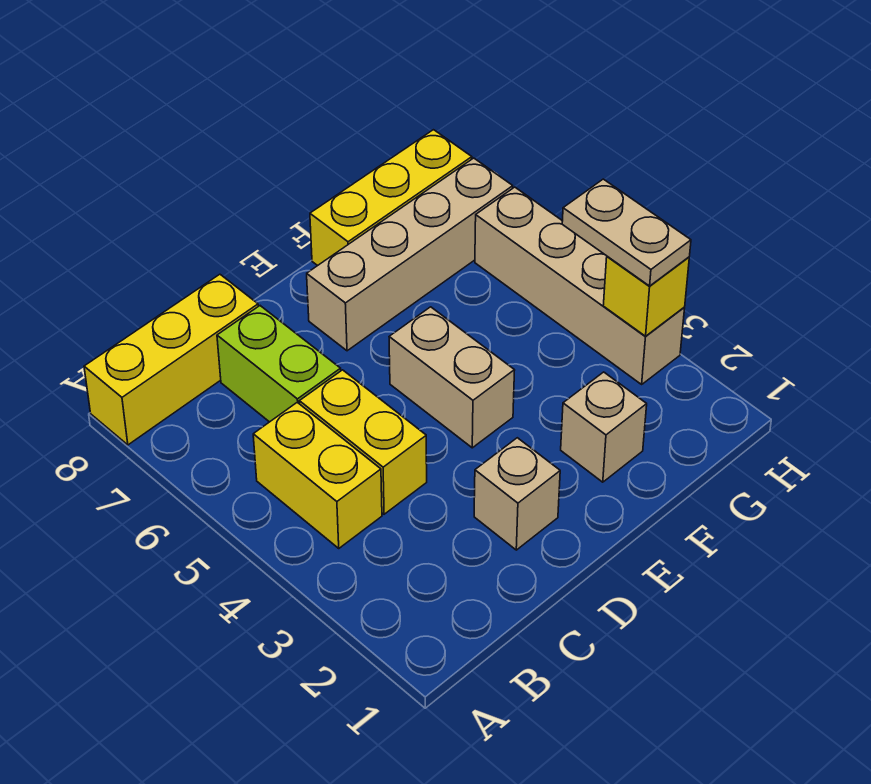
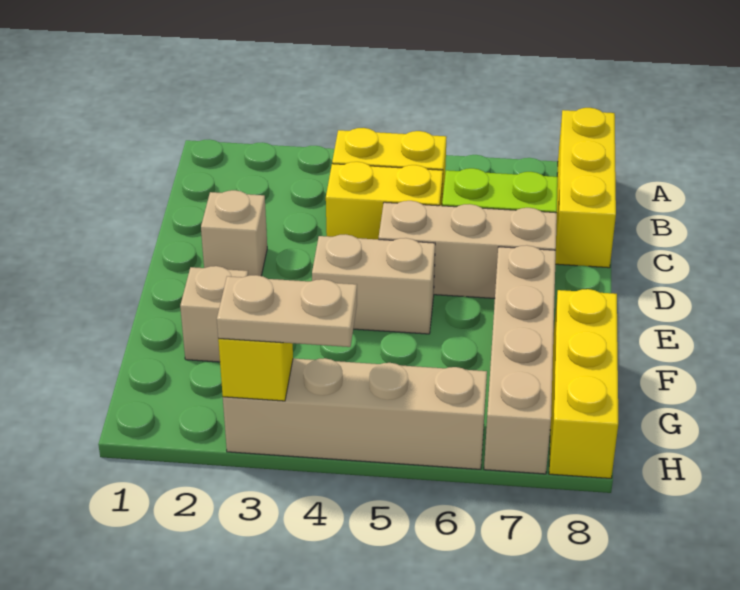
none -> tan brick D5:D7 level 1

